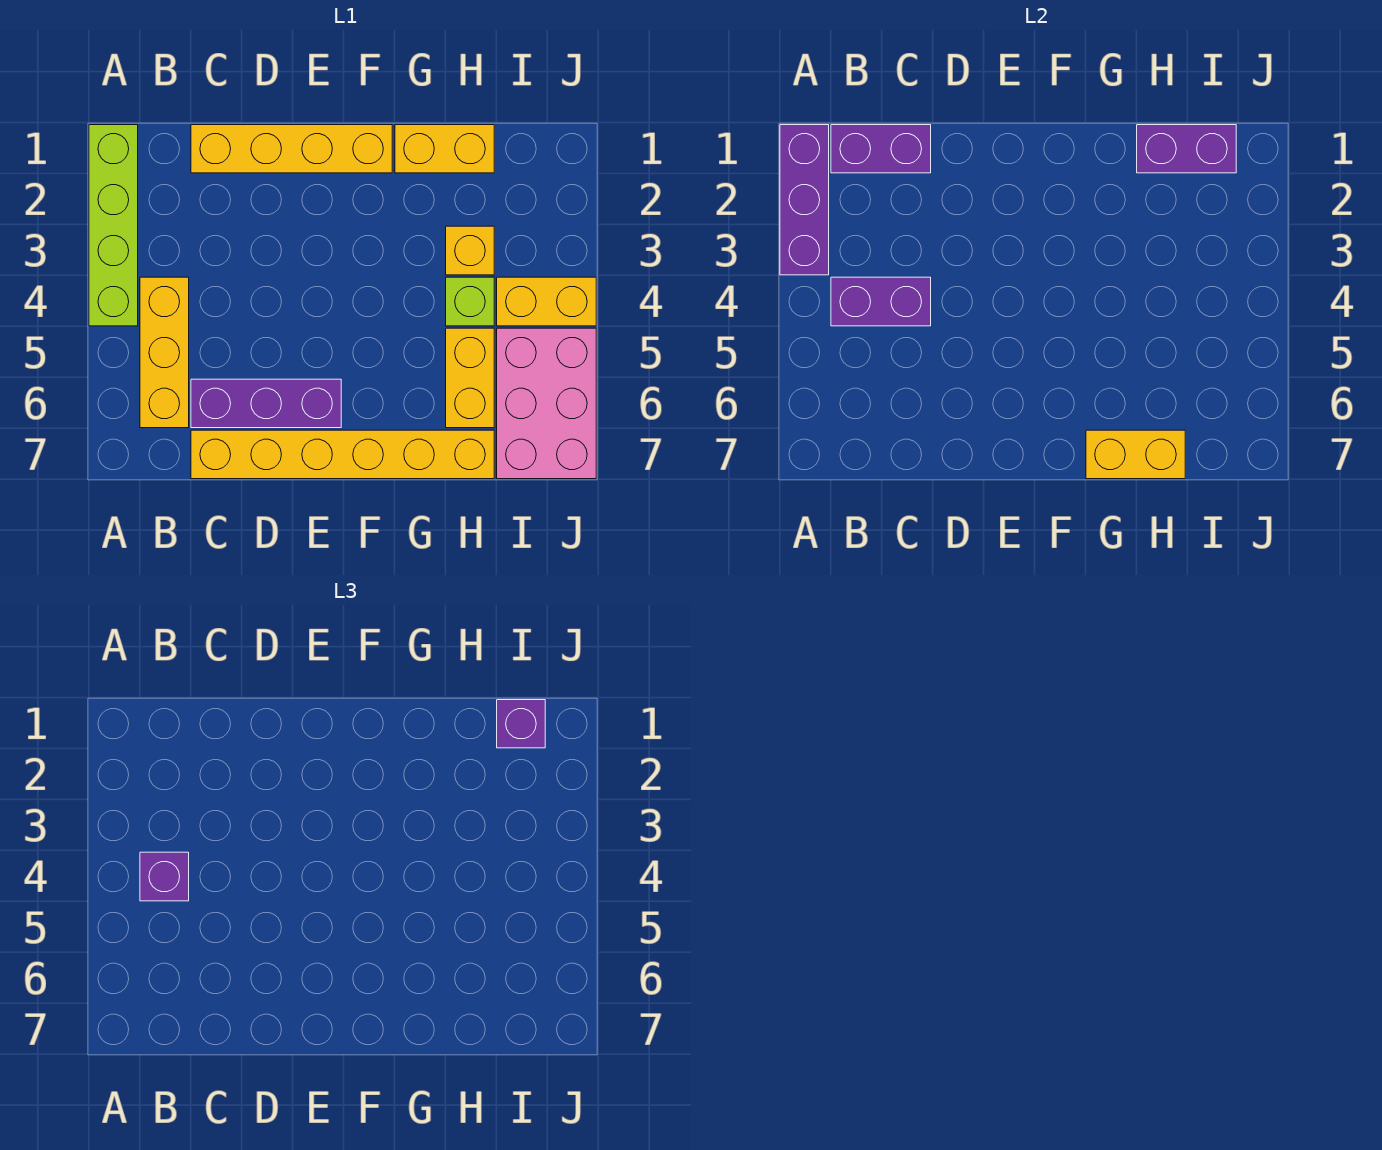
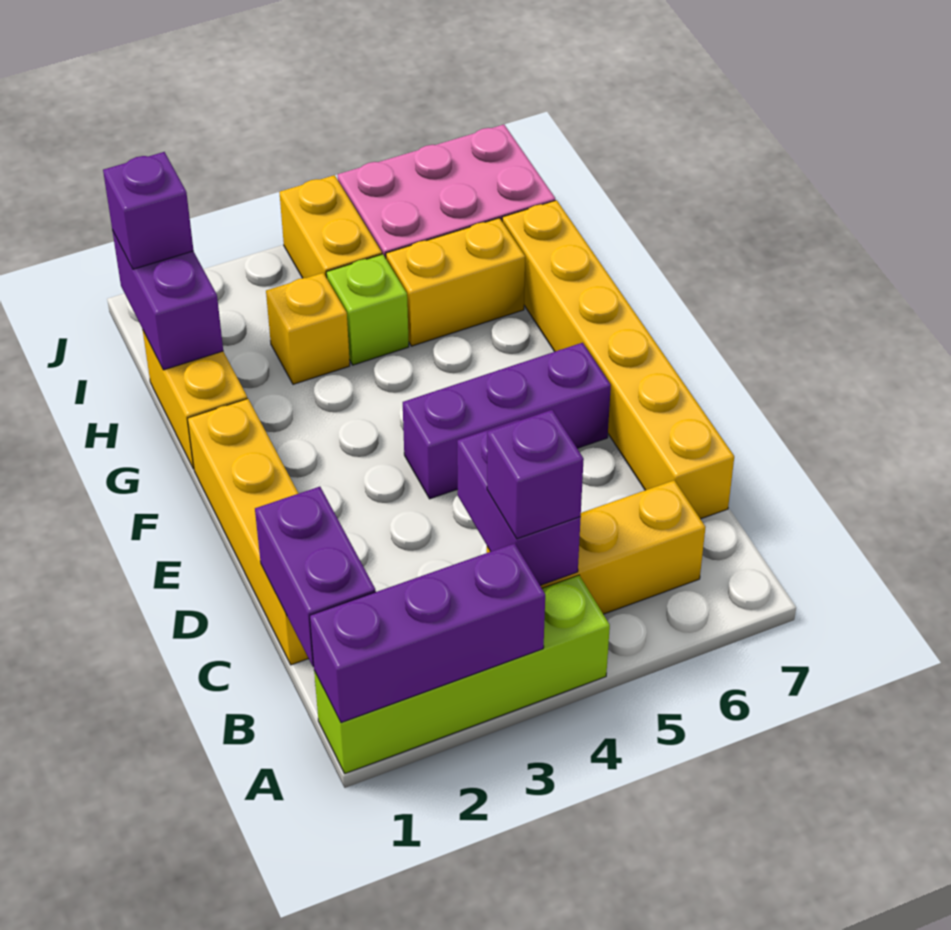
purple brick C6:E6 level 1 -> purple brick E4:E6 level 1
yellow brick G7:H7 level 2 -> none

